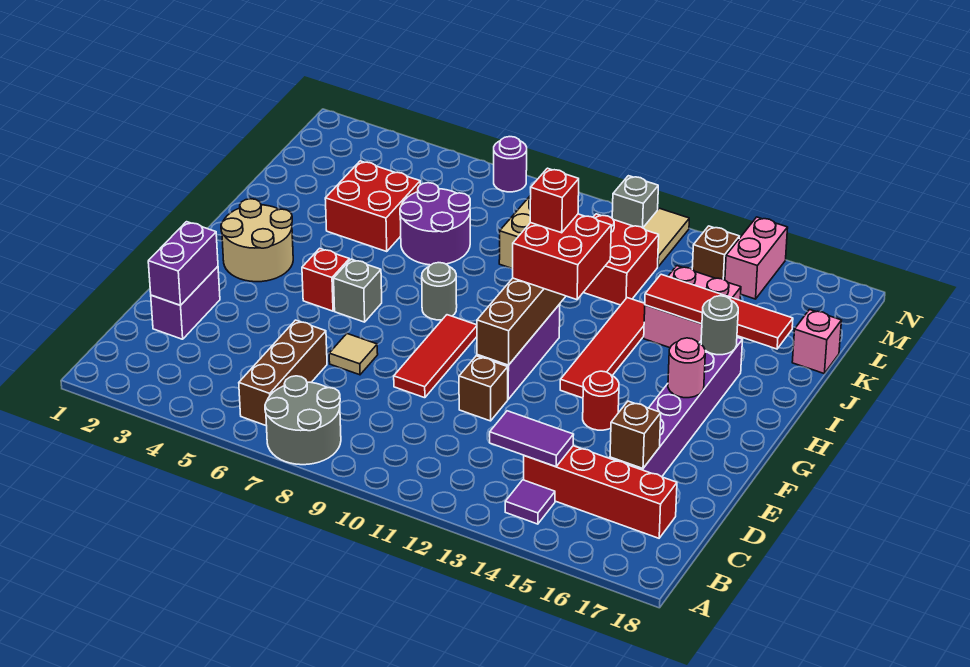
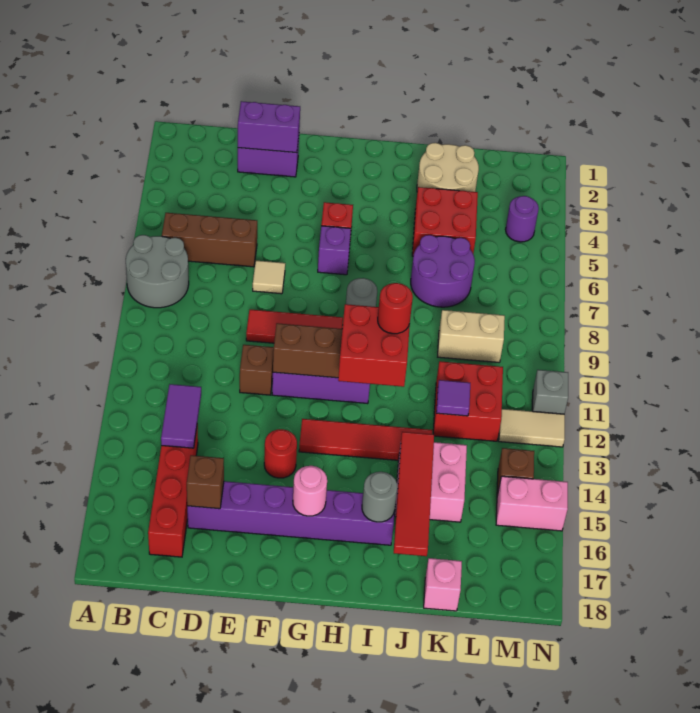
purple tile B14 level 1 -> purple tile K12 level 2
tan round brick G2:H3 level 1 -> tan round brick J2:K3 level 1
grey brick G6 level 1 -> purple brick G6 level 1
red brick I11 level 4 -> red round brick I11 level 4
purple round brick N7 level 1 -> purple round brick M4 level 1

